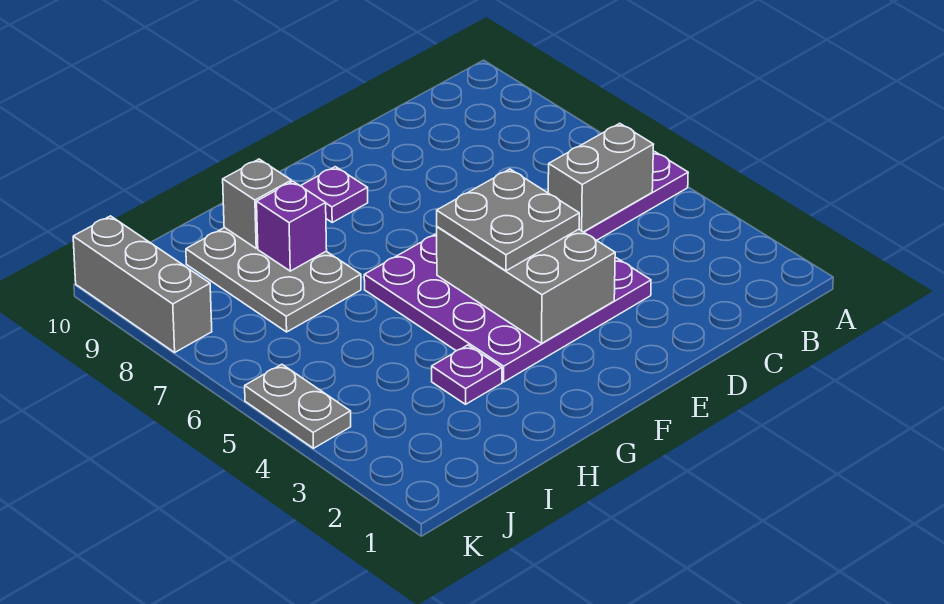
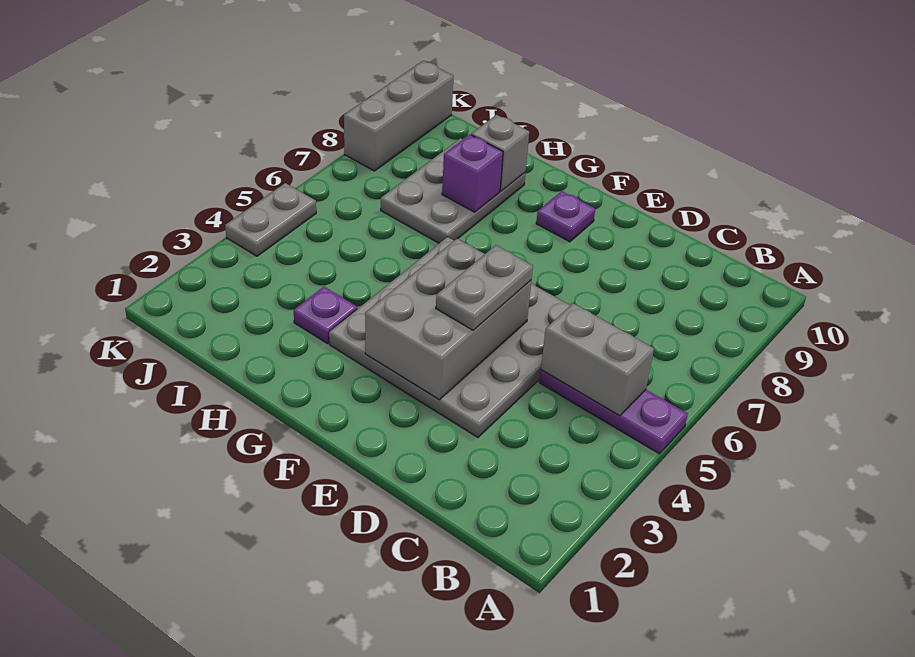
purple plate D3:G6 level 1 -> grey plate D3:G6 level 1
grey plate E4:F5 level 3 -> grey plate E4:E5 level 3

